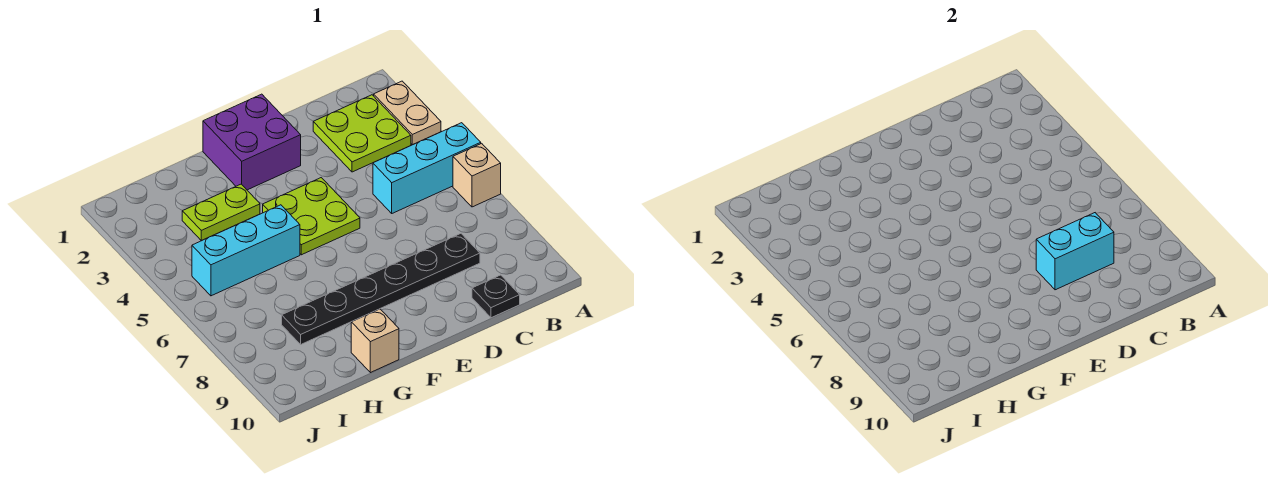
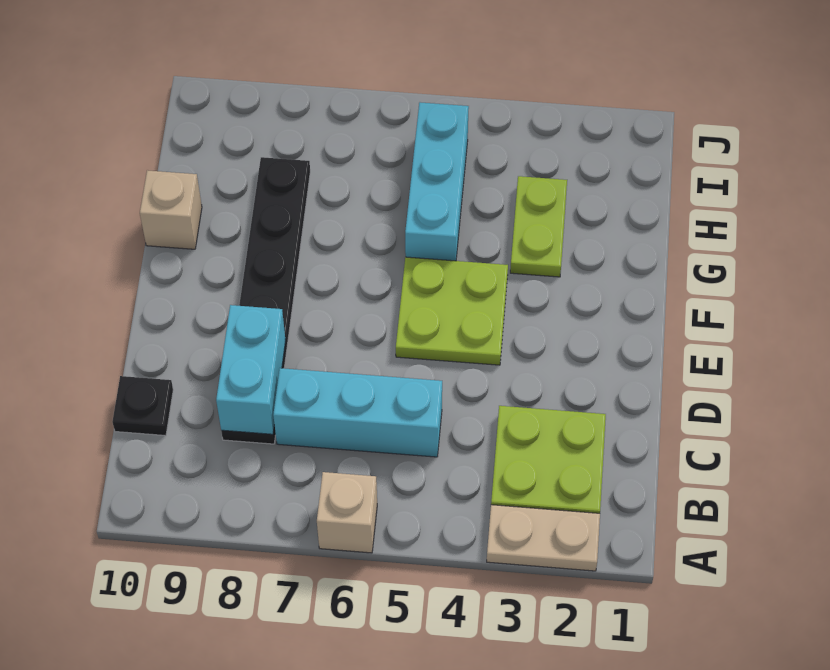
cyan brick A5:C5 level 1 -> cyan brick C5:C7 level 1
purple brick E1:F2 level 1 -> none

